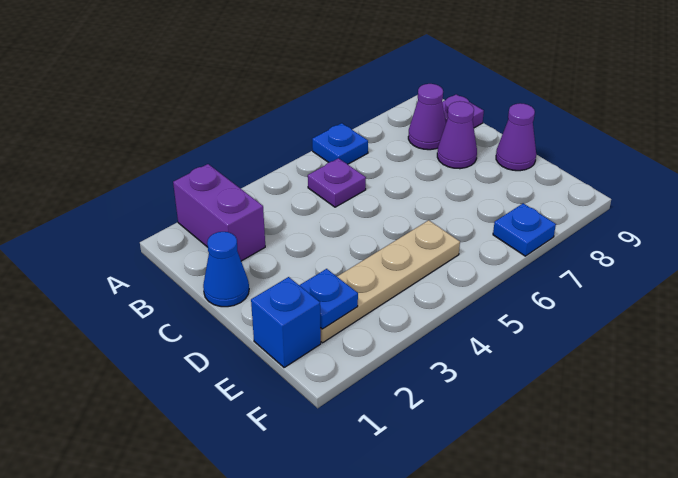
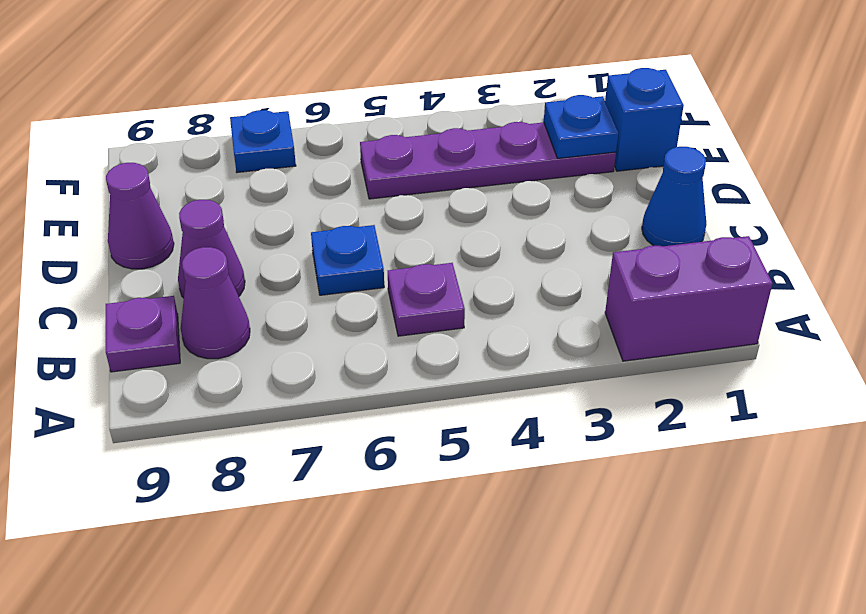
purple brick A2:B2 level 1 -> purple brick A1:A2 level 1
blue plate A6 level 1 -> blue plate C6 level 1
tan plate E2:E5 level 1 -> purple plate E2:E5 level 1

